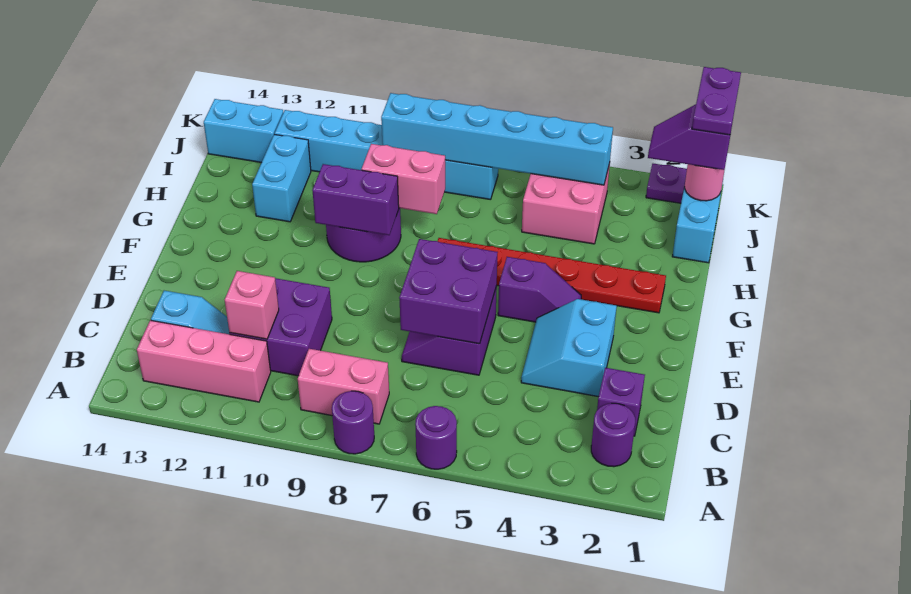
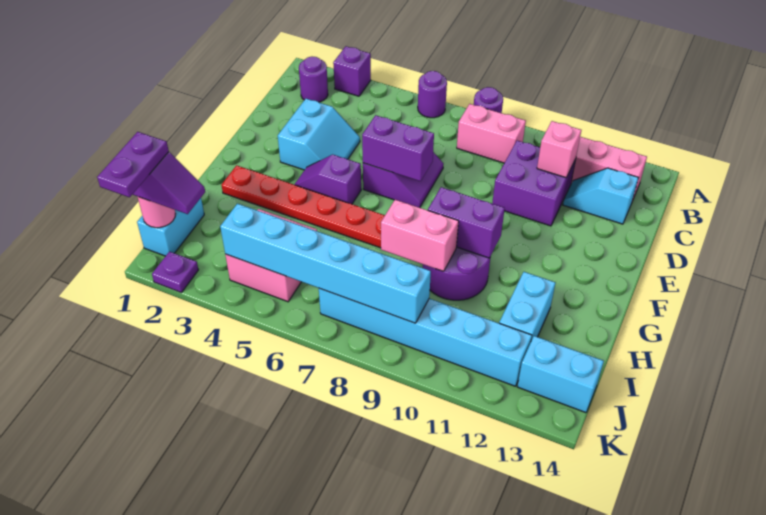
purple brick C2 level 1 -> purple brick A3 level 1
purple brick D6:E7 level 2 -> purple brick E6:E7 level 2

